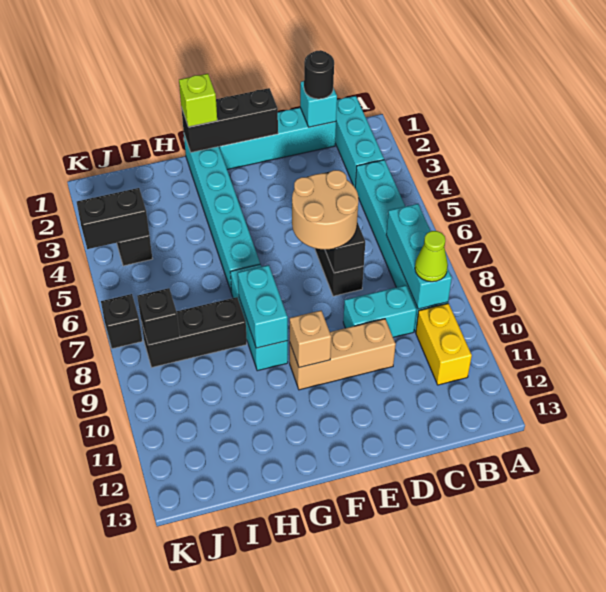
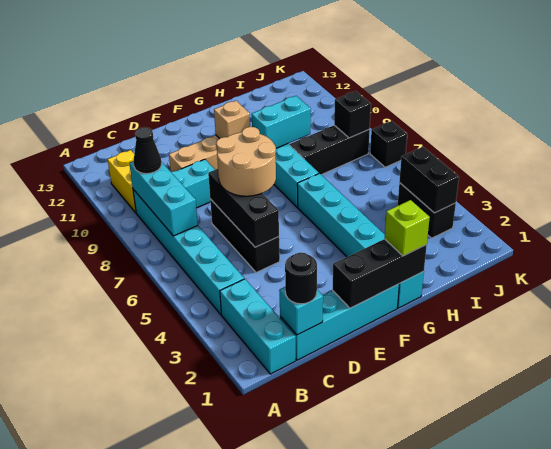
lime cone B9 level 3 -> black cone B9 level 3
cyan brick G8:G9 level 2 -> cyan brick G9:H9 level 2
black brick J4:K4 level 2 -> black brick J3:J4 level 2

